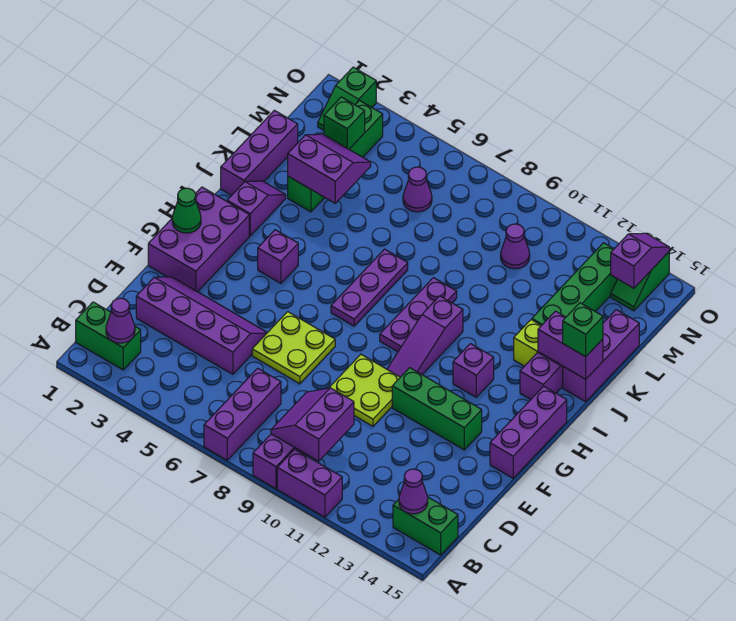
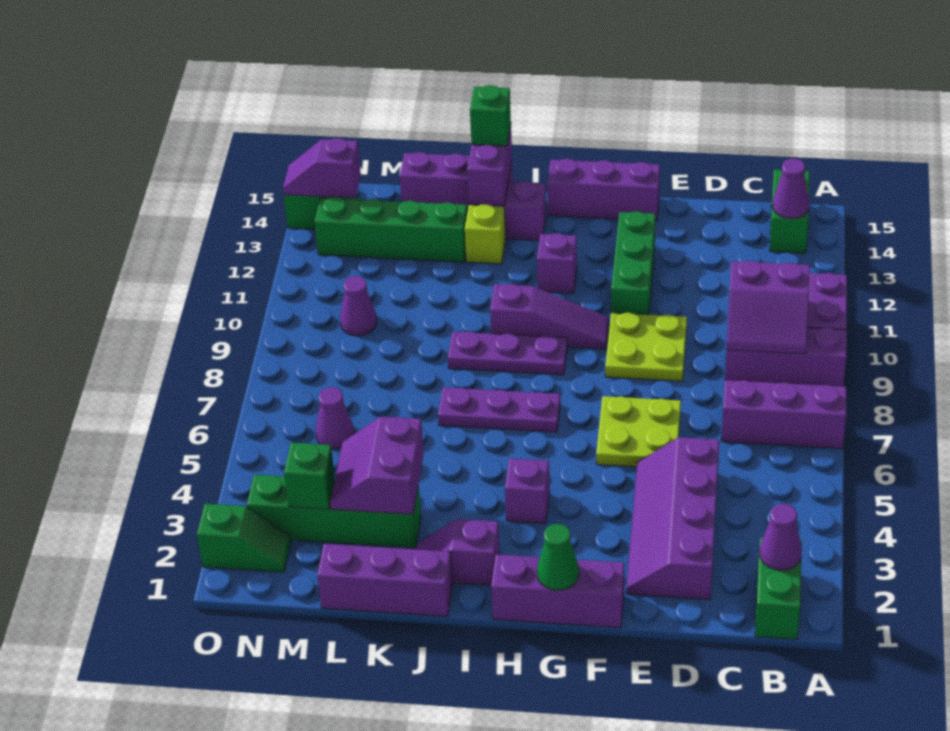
purple brick F1:H2 level 1 -> purple brick F1:H1 level 1

